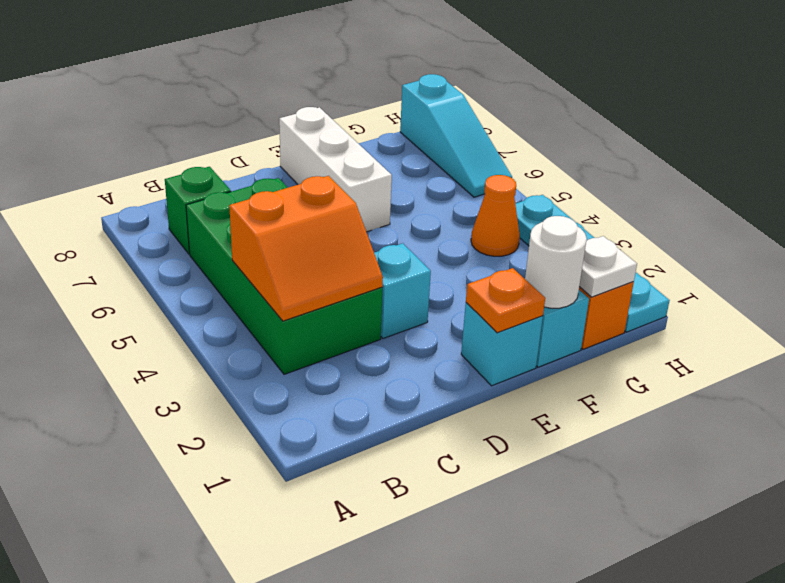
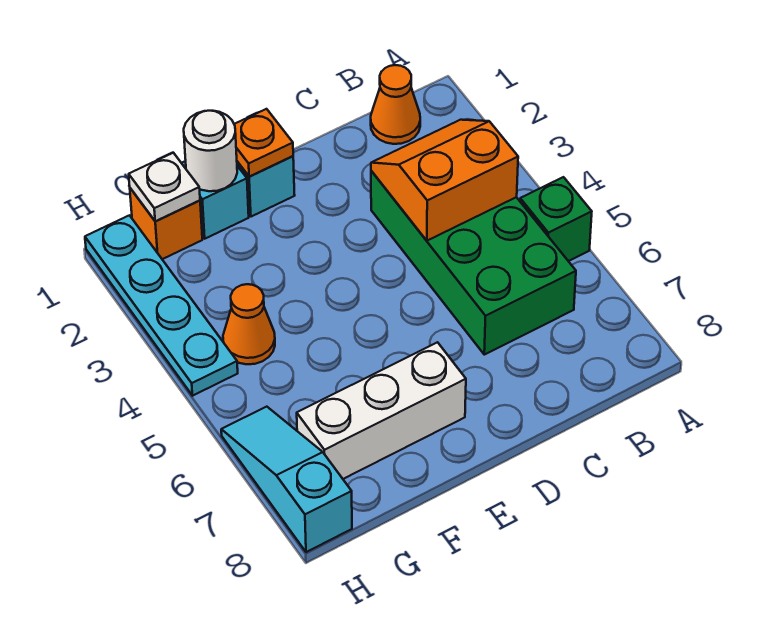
none -> orange cone B1 level 1
green brick B7 level 1 -> green brick A5 level 1
cyan brick D3 level 1 -> none
white brick E6:E8 level 1 -> white brick E7:G7 level 1

